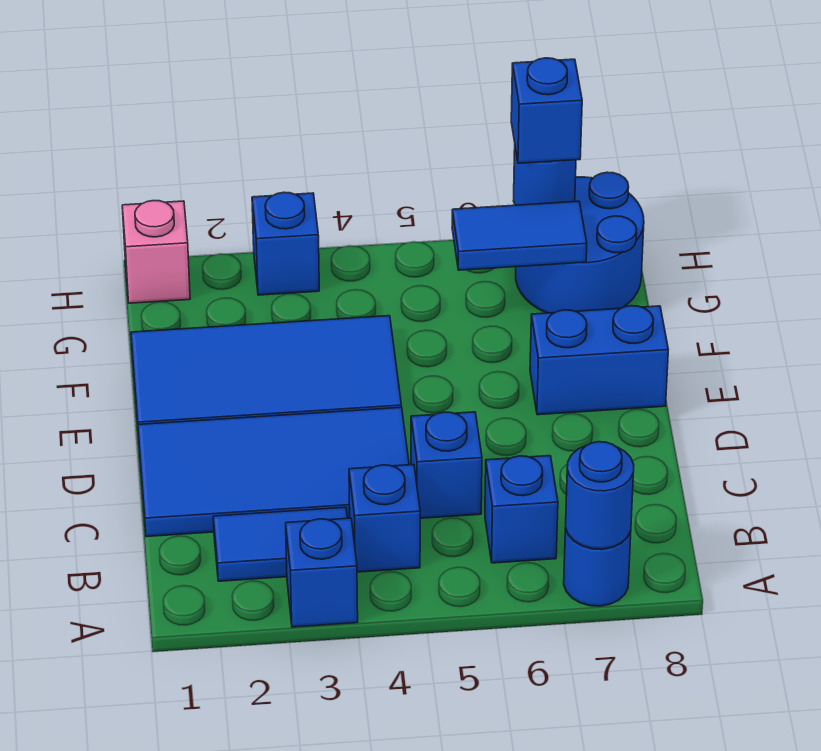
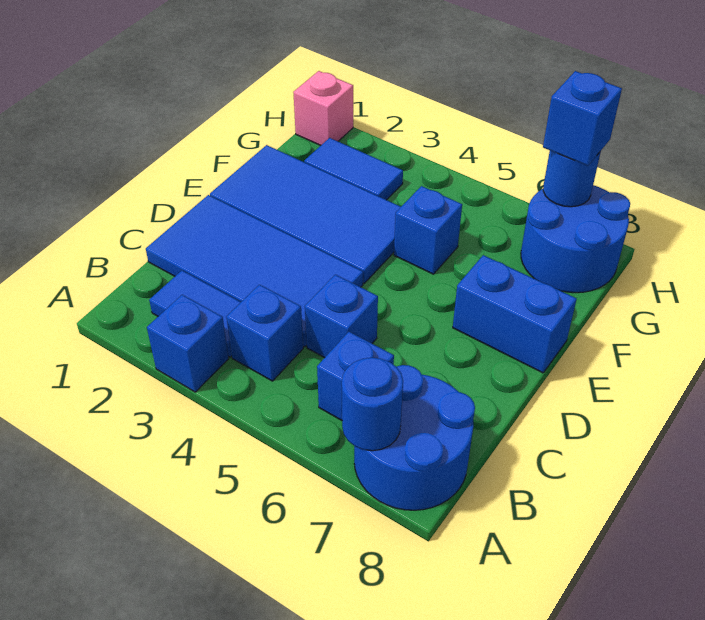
blue round brick A7 level 1 -> blue round brick A7:B8 level 1
blue tile G6:G7 level 2 -> blue tile G2:G3 level 1
blue brick H3 level 1 -> blue brick F5 level 1

